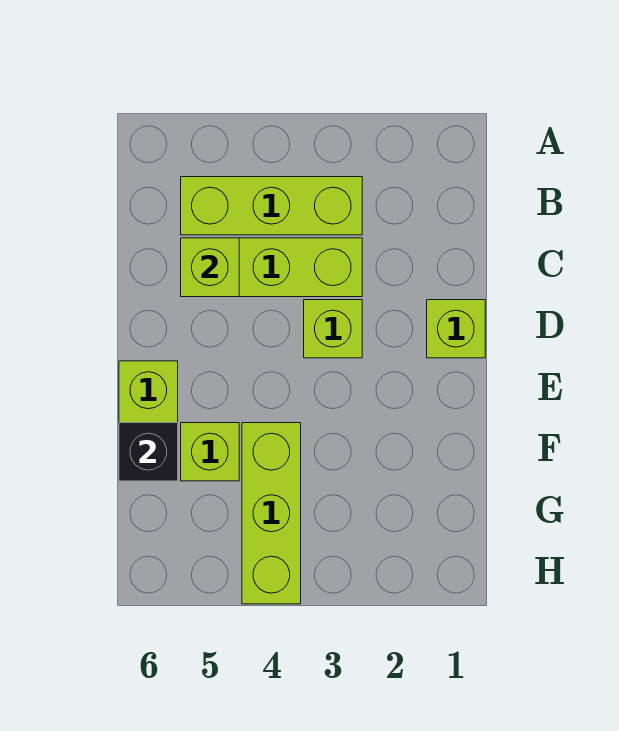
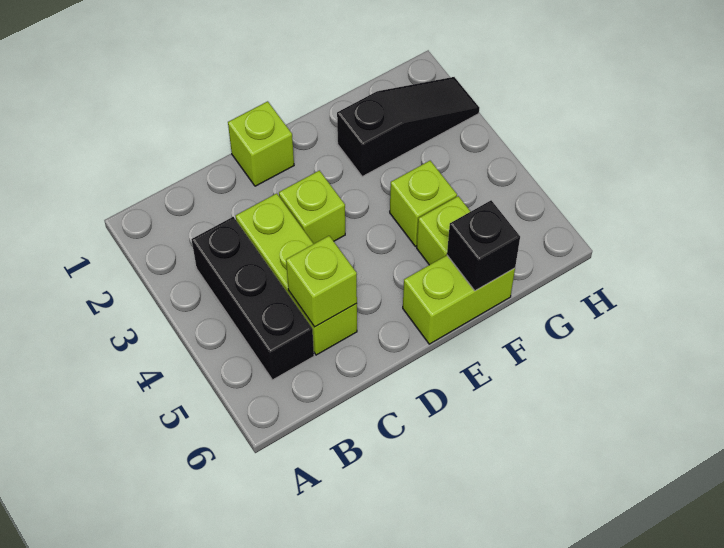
lime brick B3:B5 level 1 -> black brick B3:B5 level 1
none -> black slope F2:H2 level 1 top F
lime brick F4:H4 level 1 -> lime brick F4 level 1

